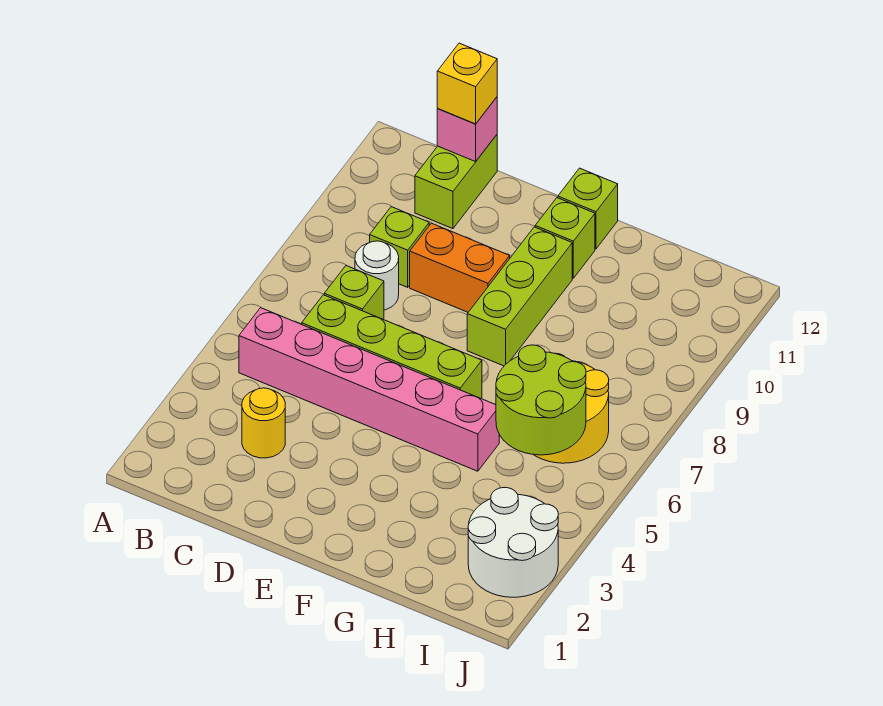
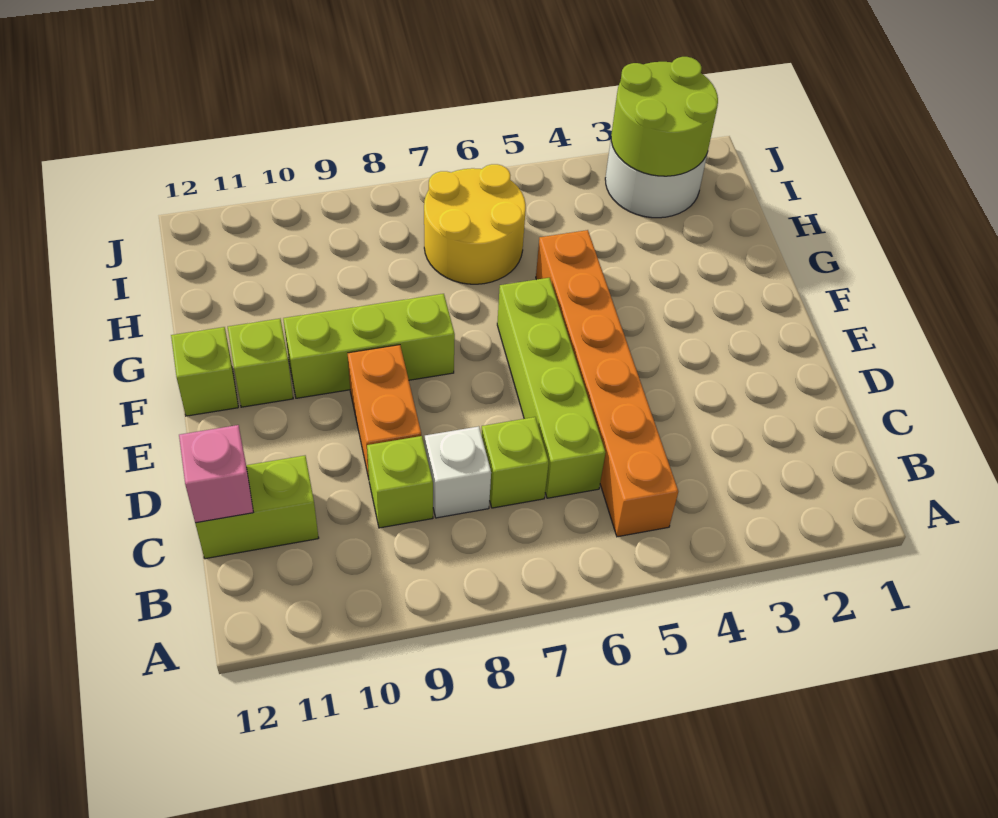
pink brick B5:G5 level 1 -> orange brick B5:G5 level 1
yellow round brick C3 level 1 -> none
white round brick C8 level 1 -> white brick C8 level 1
yellow brick C12 level 3 -> none
lime round brick H5:I6 level 2 -> lime round brick I2:J3 level 2

